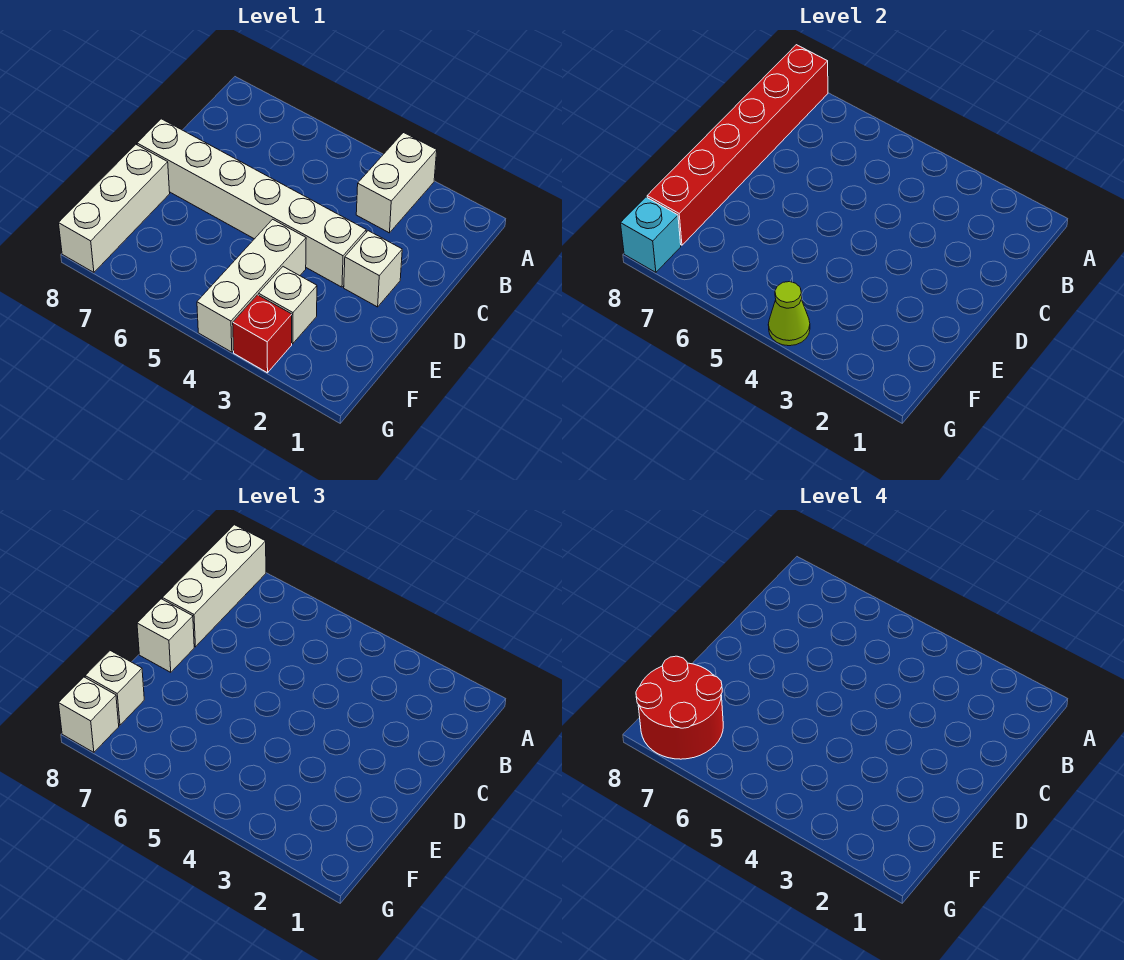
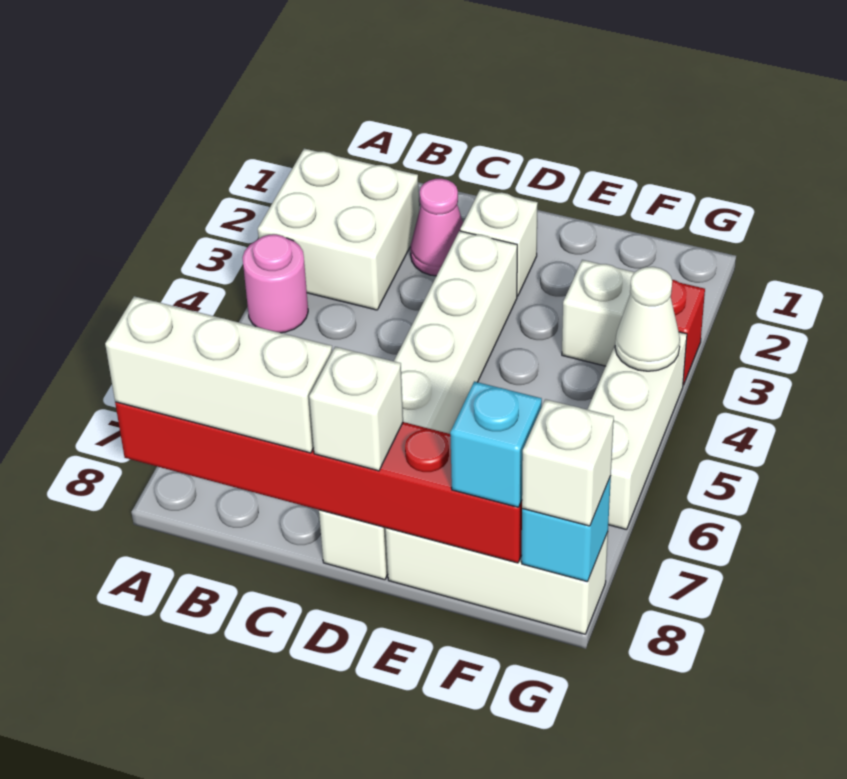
white brick A3:B3 level 1 -> white brick A2:B3 level 1
none -> pink round brick A4 level 1
none -> pink cone C2 level 1
white brick E4:G4 level 1 -> white brick G4:G6 level 1
red round brick F7:G8 level 4 -> none
white brick F8 level 3 -> cyan brick F8 level 3
lime cone G4 level 2 -> white cone G4 level 2

